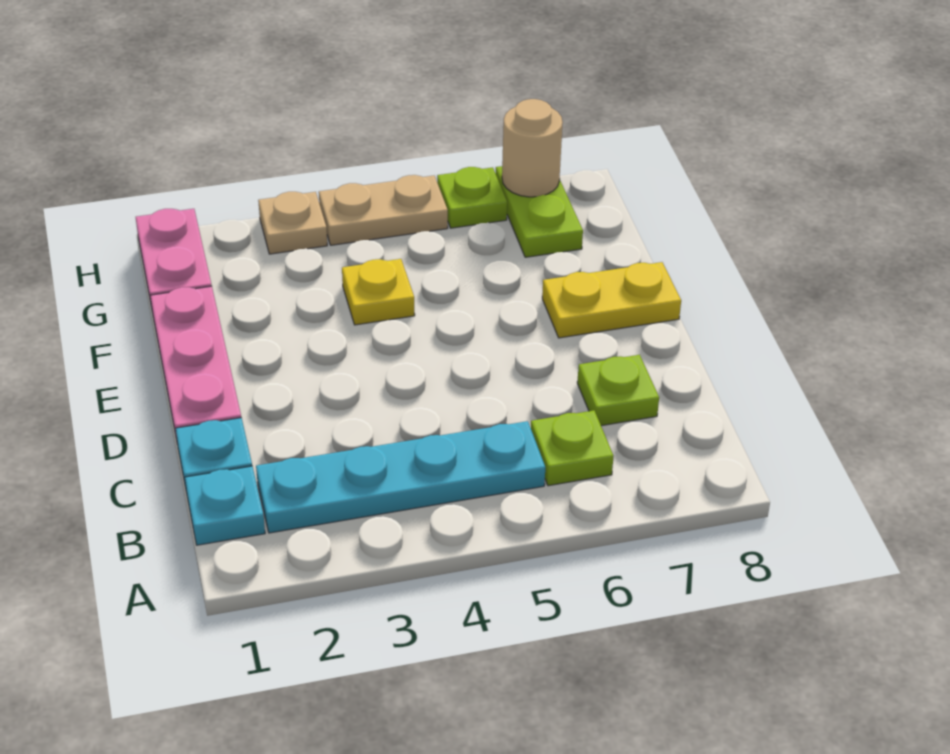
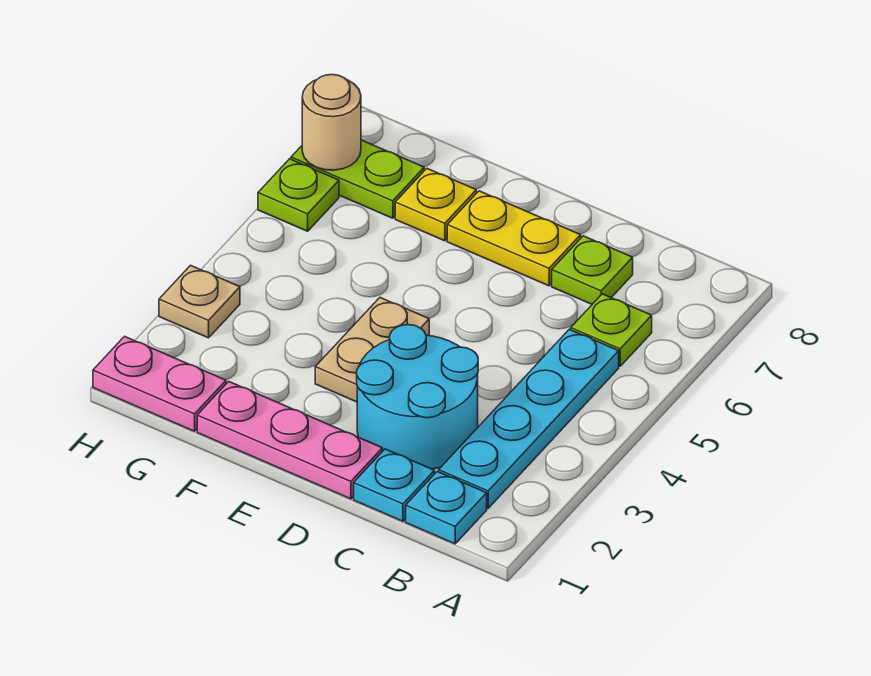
none -> cyan round brick C2:D3 level 1
yellow plate E7:E8 level 1 -> yellow plate D7:E7 level 1
yellow plate F4 level 1 -> yellow plate F7 level 1
tan plate H4:H5 level 1 -> tan plate E3:E4 level 1

